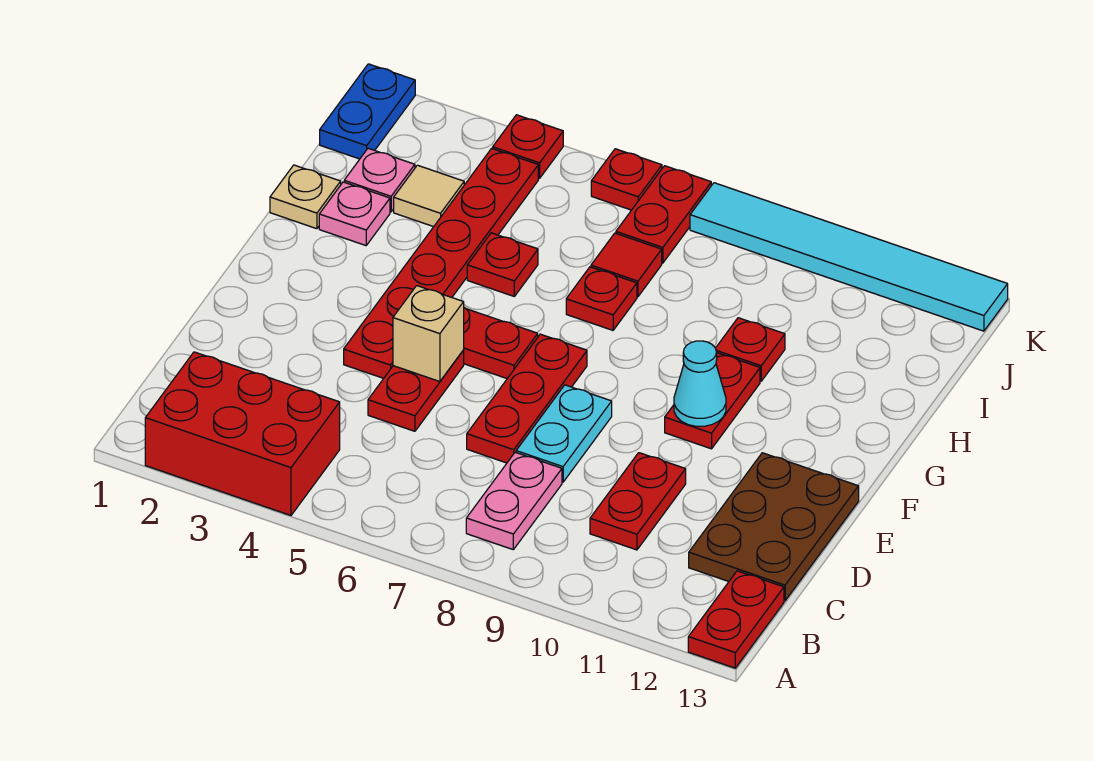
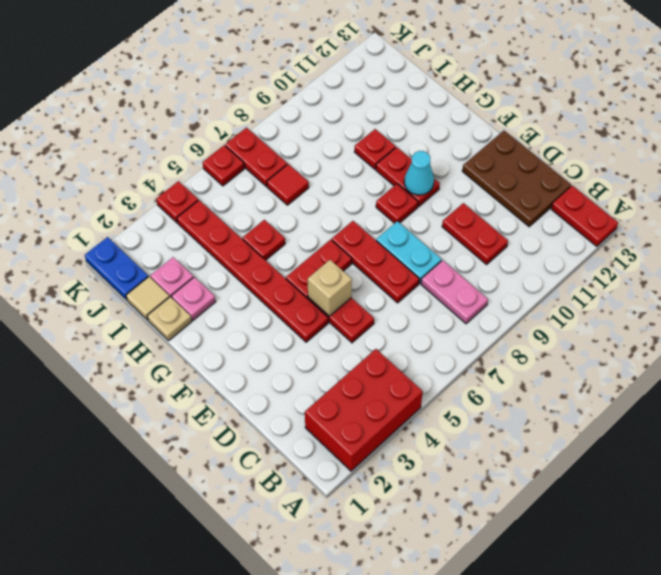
red plate H7 level 1 -> red plate F9 level 1
tan tile I3 level 1 -> tan tile I1 level 1
cyan tile K8:K13 level 1 -> none

